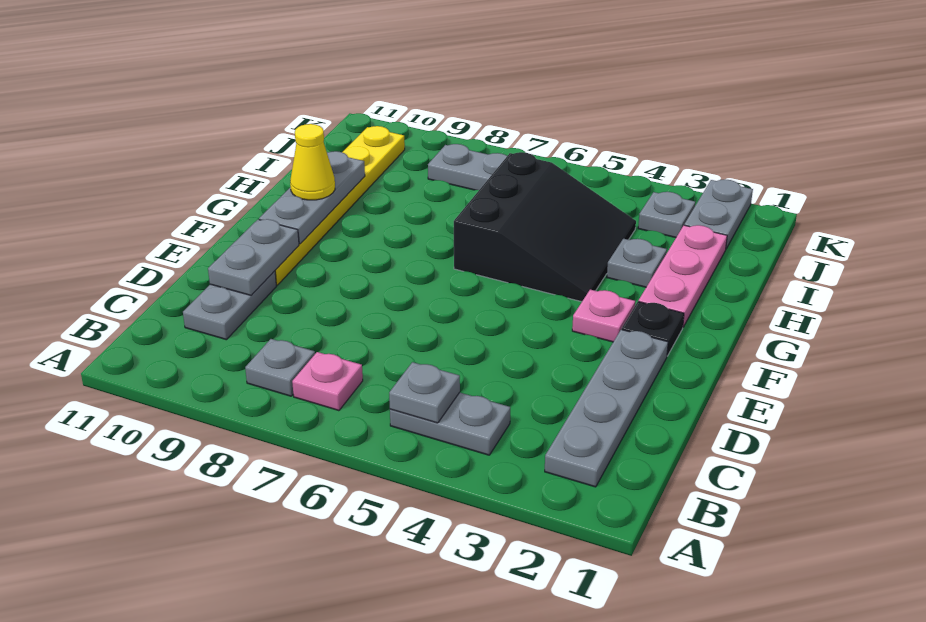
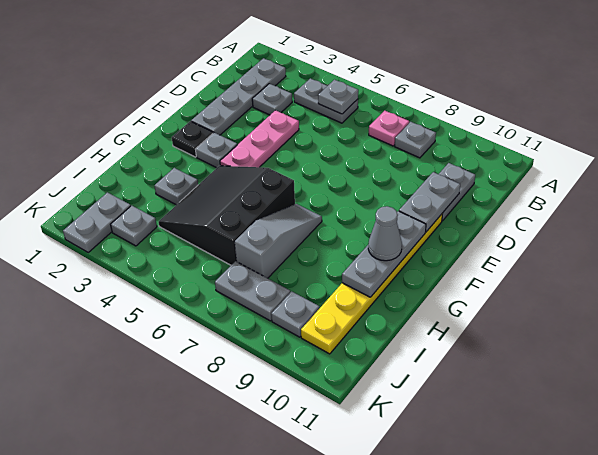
none -> grey plate C3 level 1
pink plate F3 level 1 -> grey plate F3 level 1
pink plate G2:I2 level 1 -> pink plate D4:F4 level 1
none -> grey slope G7:I7 level 1 top I
yellow cone G10 level 3 -> grey cone G10 level 3
none -> grey plate J9 level 1

